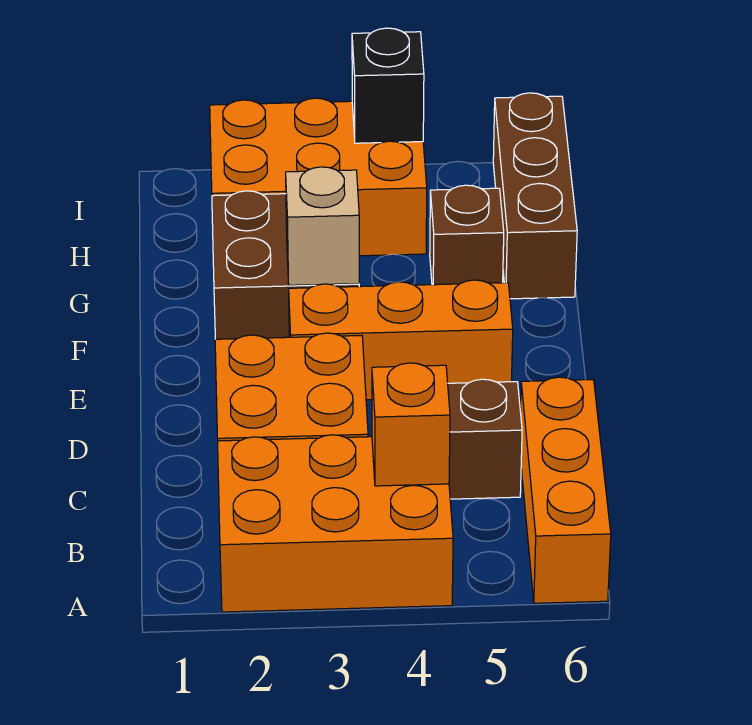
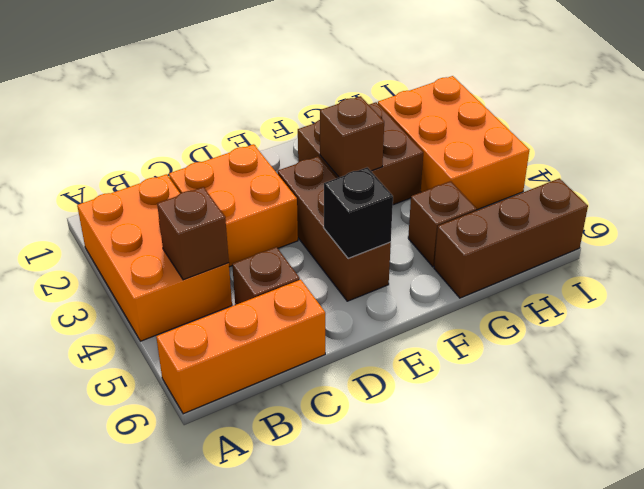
orange brick B4 level 2 -> brown brick B4 level 2
orange brick E3:E5 level 1 -> brown brick E3:E5 level 1
tan brick F3 level 2 -> brown brick F3 level 2
black brick I4 level 2 -> black brick E5 level 2

